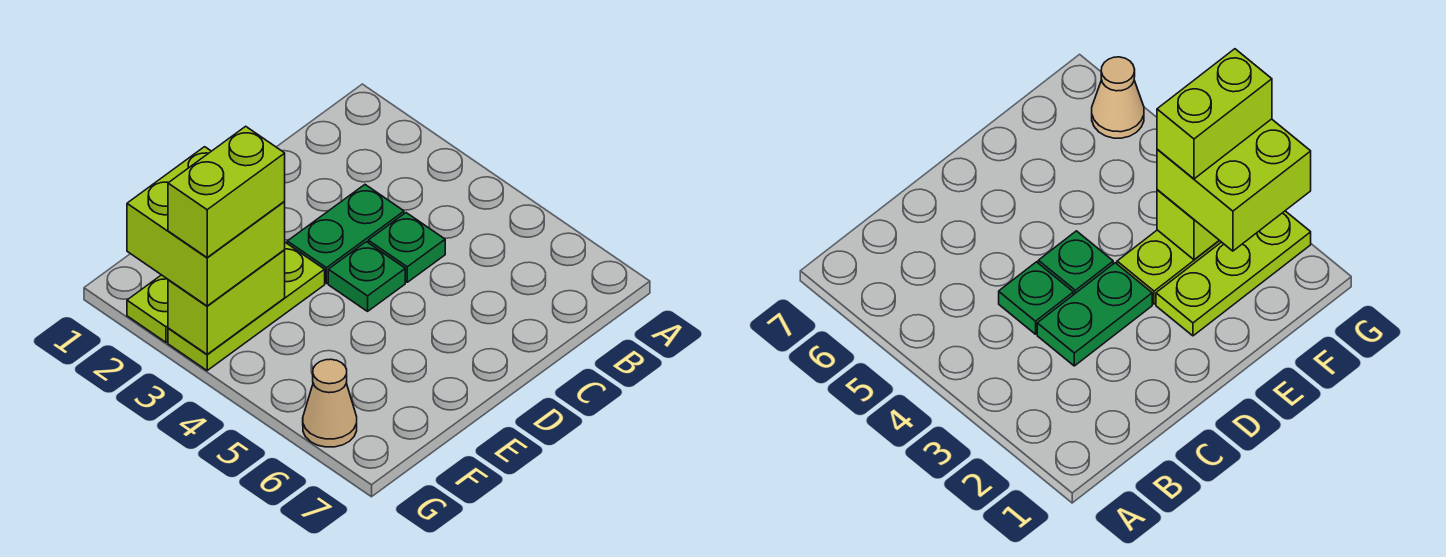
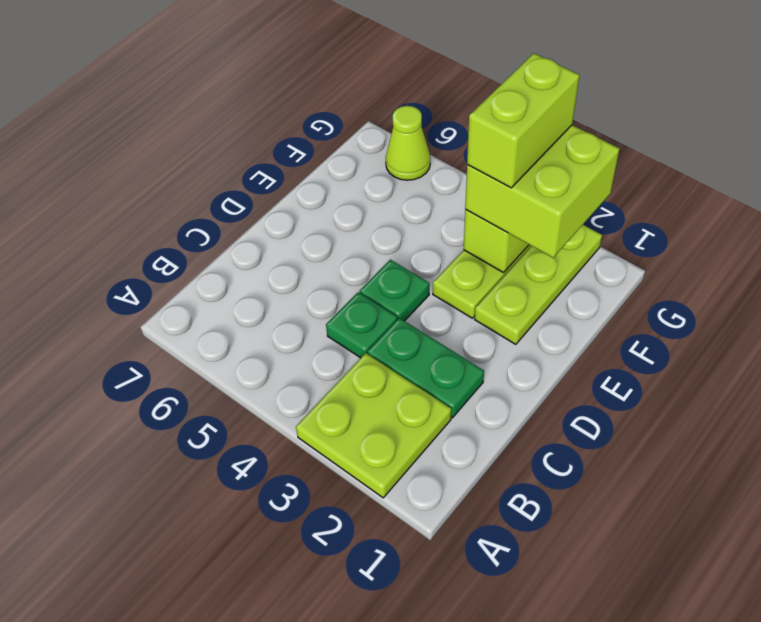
none -> lime plate A2:B3 level 1
green plate C3:D3 level 1 -> green plate C2:C3 level 1
tan cone G6 level 1 -> lime cone G6 level 1

